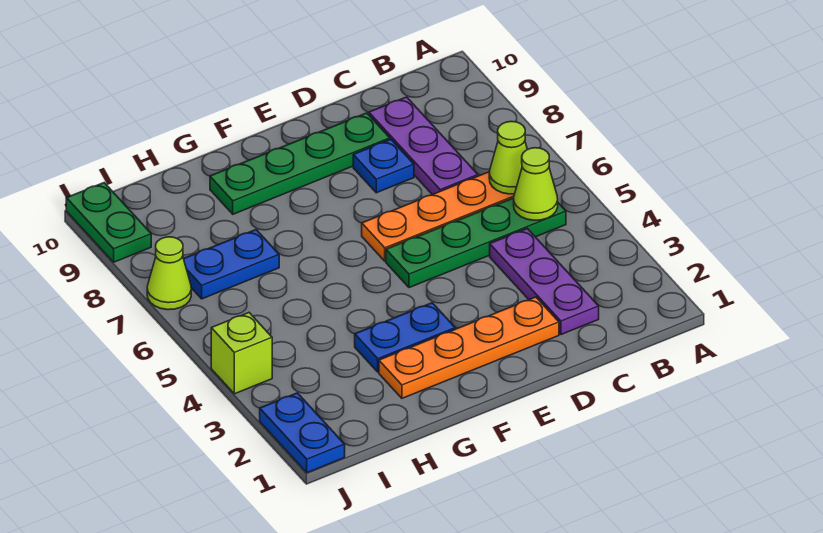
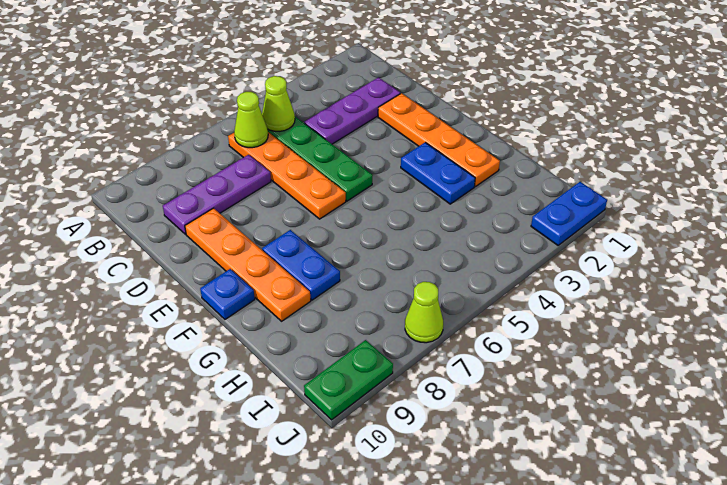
blue plate D8 level 1 -> blue plate F10 level 1
green plate D9:G9 level 1 -> orange plate D9:G9 level 1
blue plate H7:I7 level 1 -> blue plate F8:G8 level 1
lime brick J4 level 1 -> none

